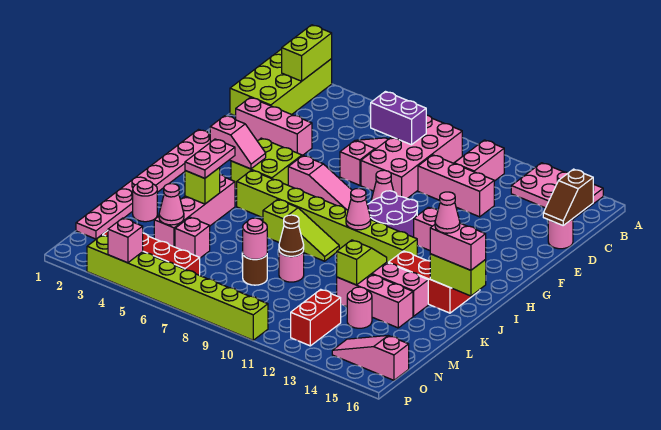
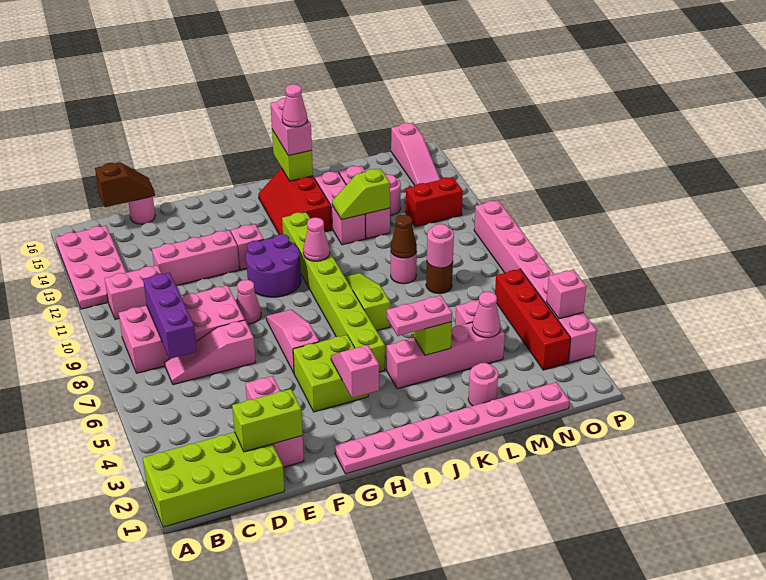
lime brick A2:B2 level 2 -> lime brick D2:E2 level 2
pink plate A13:B15 level 1 -> pink plate A12:B15 level 1
purple brick C7:C8 level 2 -> purple brick C7:C9 level 2
pink brick D10:D12 level 1 -> pink brick D12:F12 level 1
lime brick P3:P10 level 1 -> pink brick P3:P10 level 1

